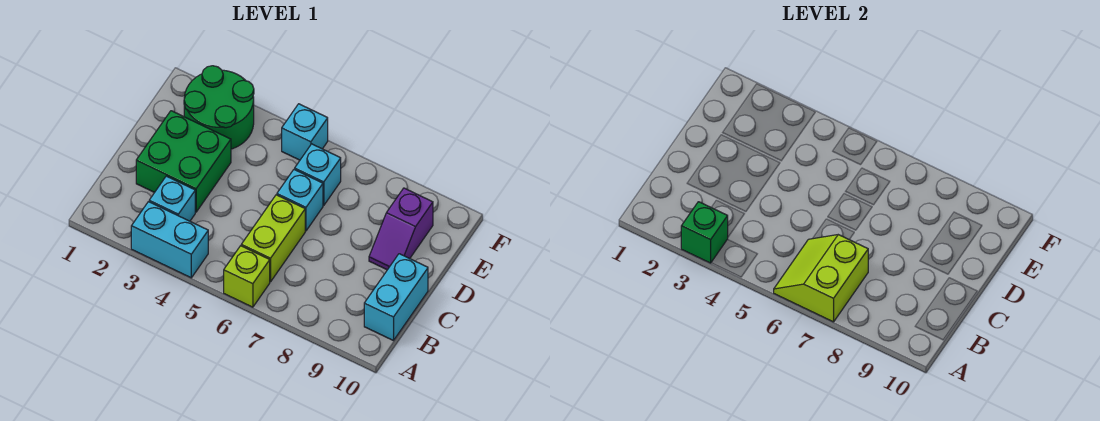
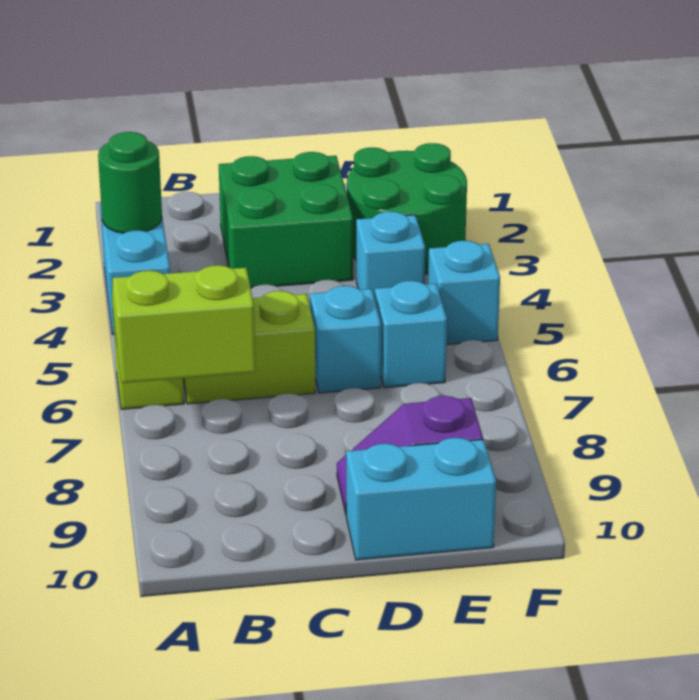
green brick A3 level 2 -> green round brick A3 level 2
cyan brick B3 level 1 -> cyan brick E4 level 1
cyan brick B10:C10 level 1 -> cyan brick D10:E10 level 1

